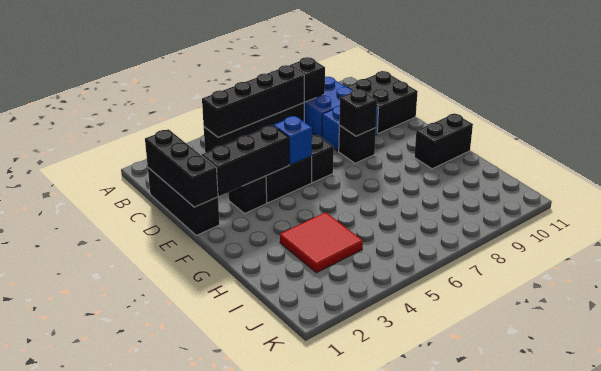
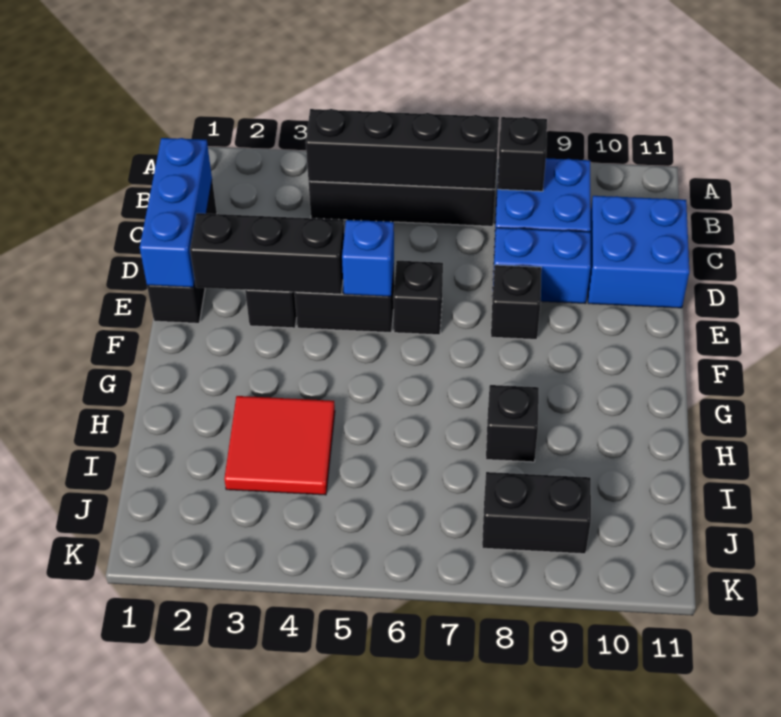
black brick C1:E1 level 2 -> blue brick C1:E1 level 2
black brick C10:D11 level 1 -> blue brick C10:D11 level 1
black brick E8 level 2 -> black brick H8 level 1
black brick G10:G11 level 1 -> black brick J8:J9 level 1

